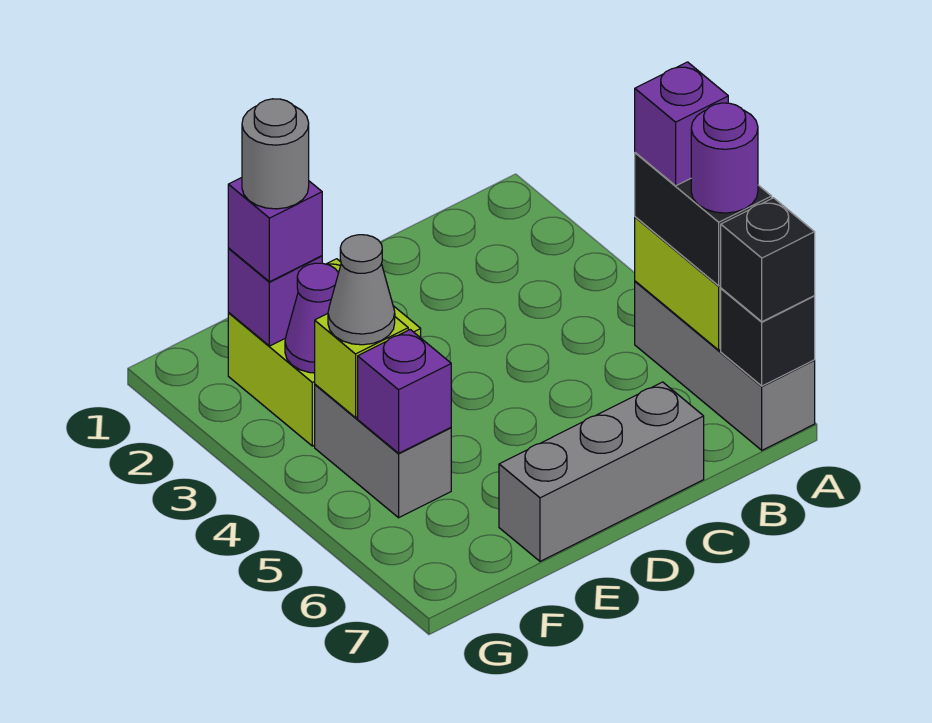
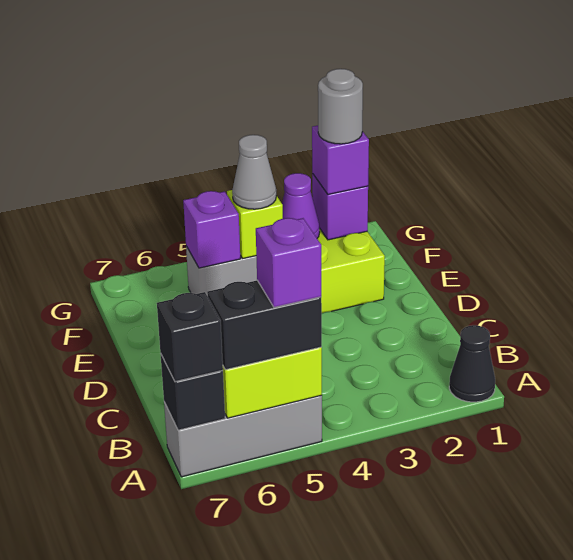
none -> black cone A1 level 1
purple round brick A6 level 4 -> none
grey brick C7:E7 level 1 -> none

